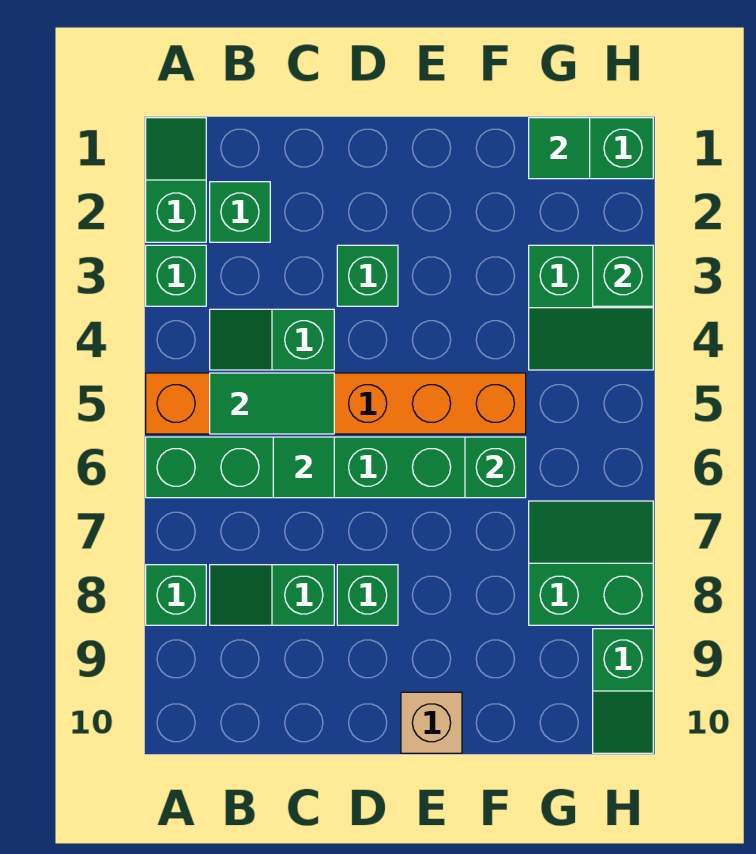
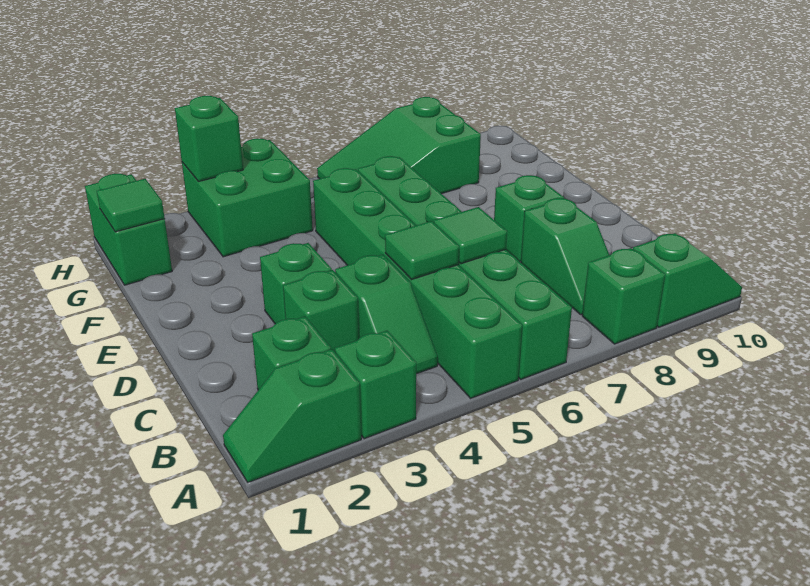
orange brick A5:F5 level 1 -> green brick A5:F5 level 1
green tile B5:C5 level 2 -> green tile C5 level 2
tan brick E10 level 1 -> none
green brick F6 level 2 -> green brick C3 level 1
green slope G3:H4 level 1 top 3 -> green brick G3:H4 level 1
green slope G7:H8 level 1 top 8 -> green slope G6:H8 level 1 top 8
green slope H9:H10 level 1 top 9 -> green slope A9:A10 level 1 top 9

